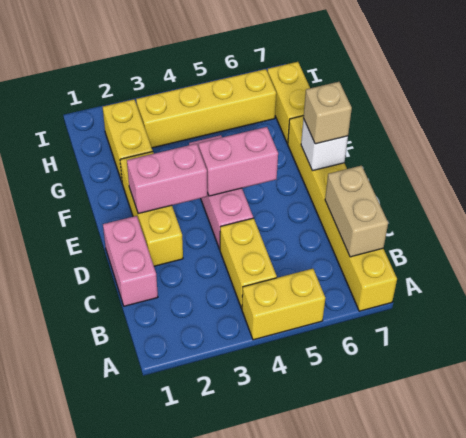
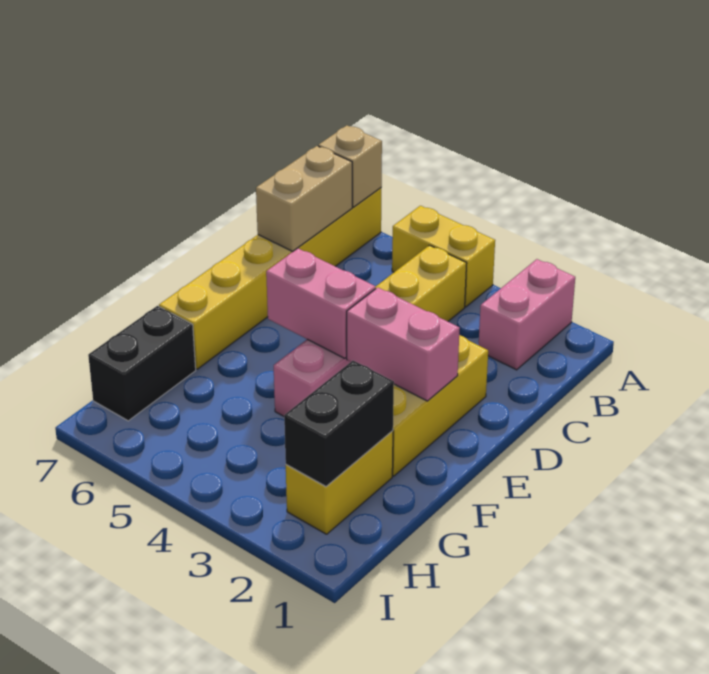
pink brick C1:D1 level 1 -> pink brick A2:B2 level 1
white brick E7 level 2 -> none
tan brick E7 level 3 -> tan brick A7 level 2
none -> black brick G2:H2 level 2
yellow brick G7:H7 level 1 -> black brick G7:H7 level 1
yellow brick H3:H6 level 1 -> none

